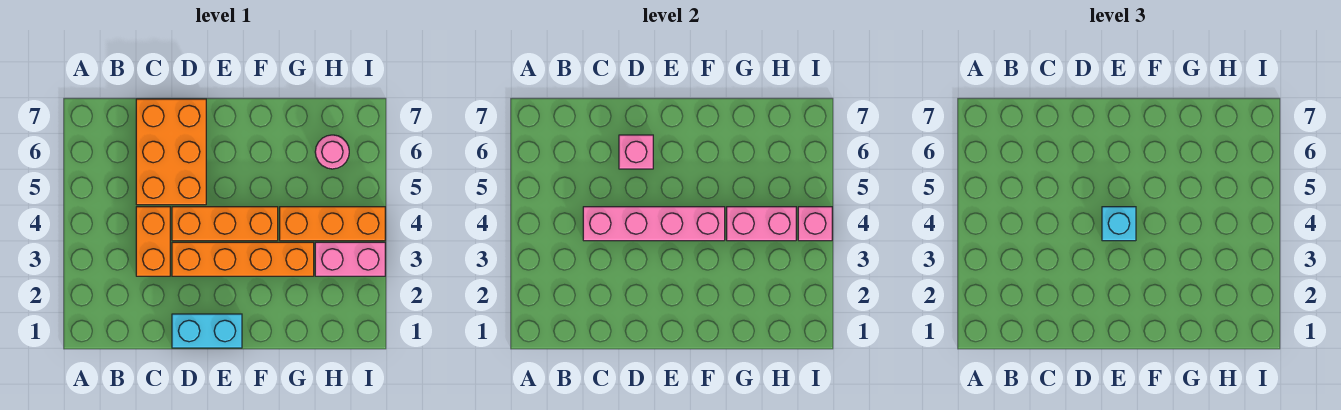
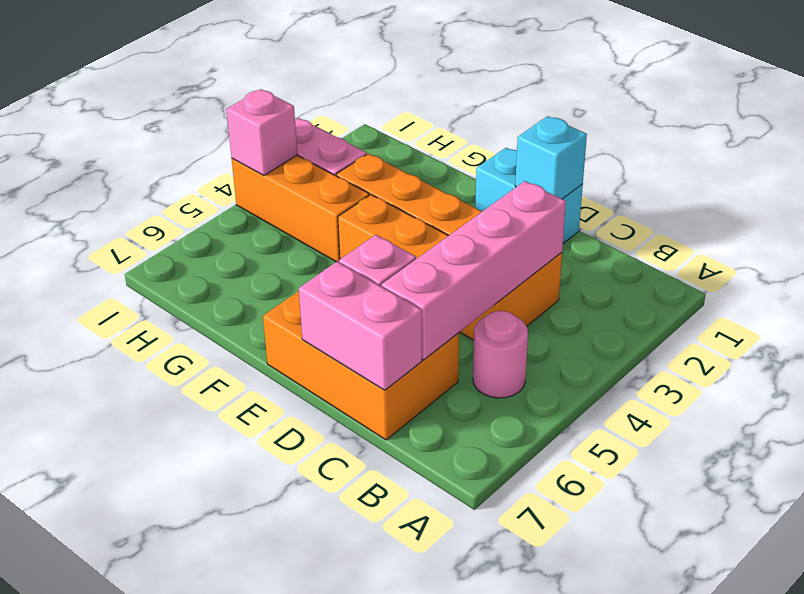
pink brick C4:F4 level 2 -> pink brick C3:C6 level 2
orange brick C5:D7 level 1 -> orange brick C6:E7 level 1
cyan brick E4 level 3 -> cyan brick D1 level 2
pink brick G4:H4 level 2 -> pink brick C7:D7 level 2
pink round brick H6 level 1 -> pink round brick B5 level 1

